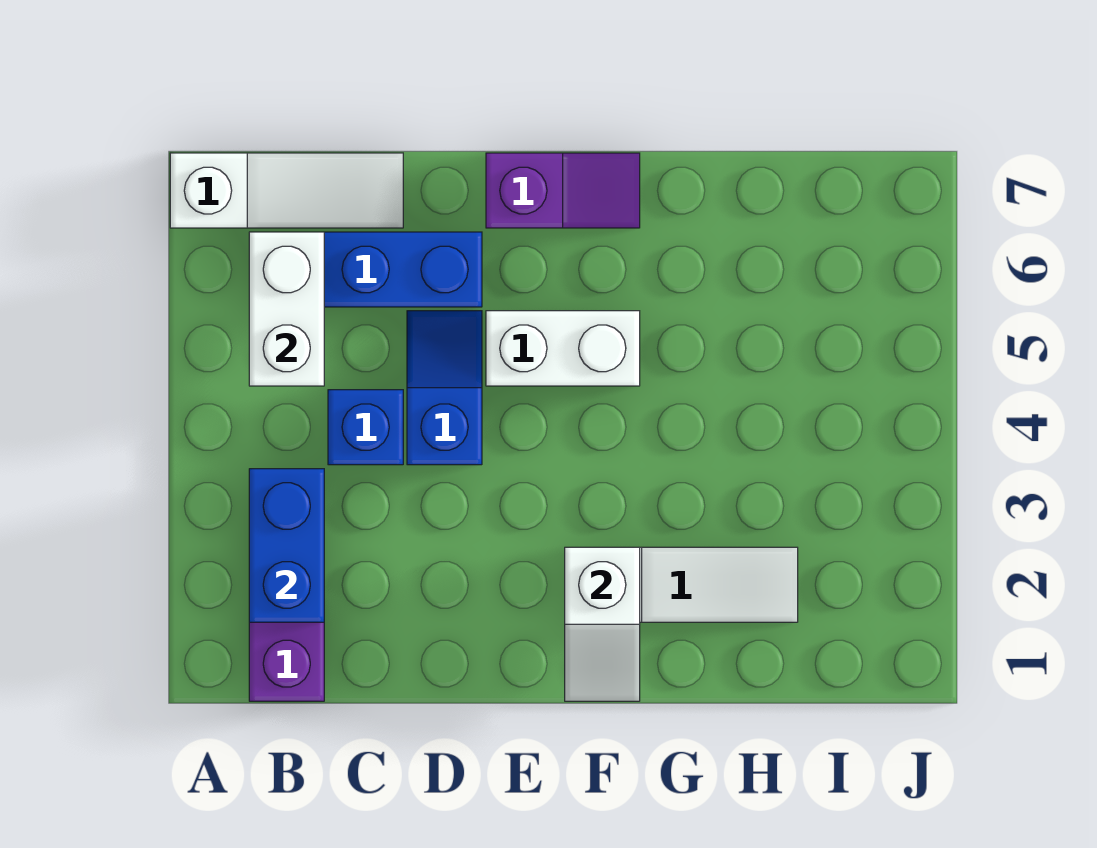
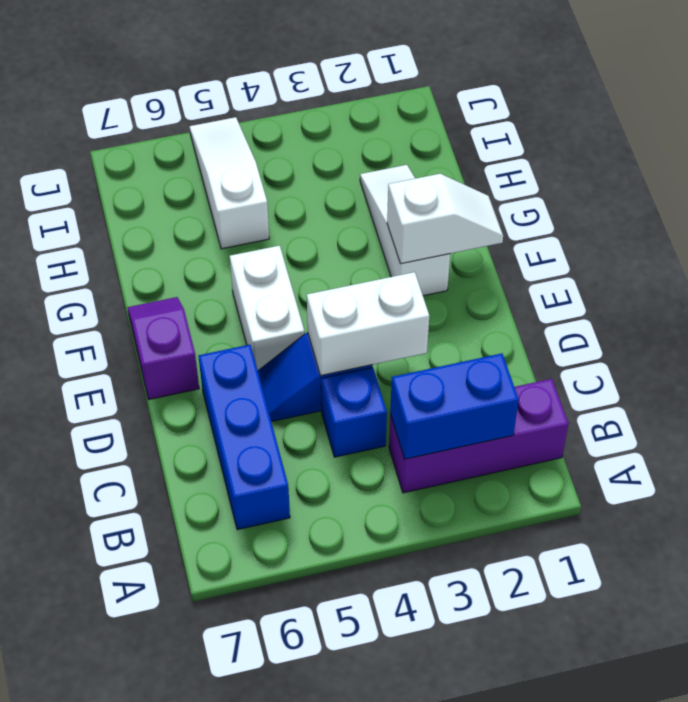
white slope A7:C7 level 1 top A -> white slope H5:J5 level 1 top H
white brick B5:B6 level 2 -> white brick D3:D4 level 2

